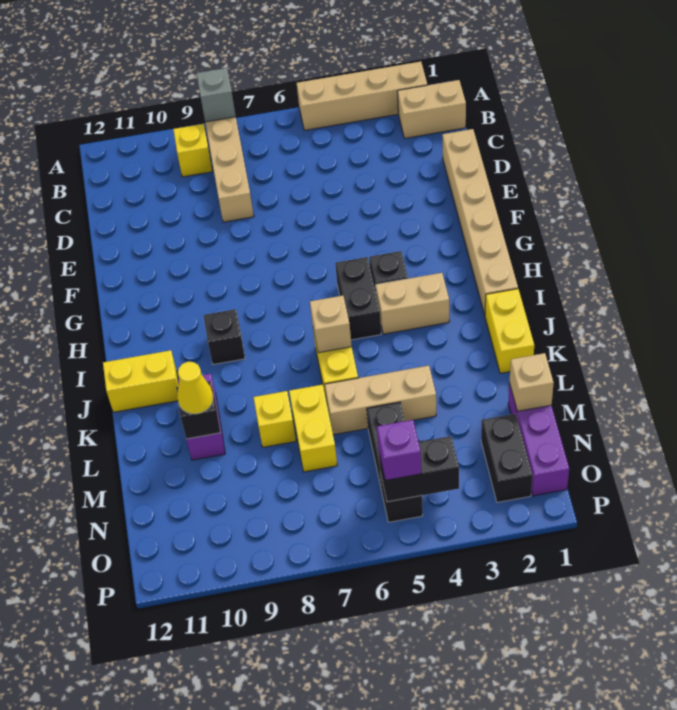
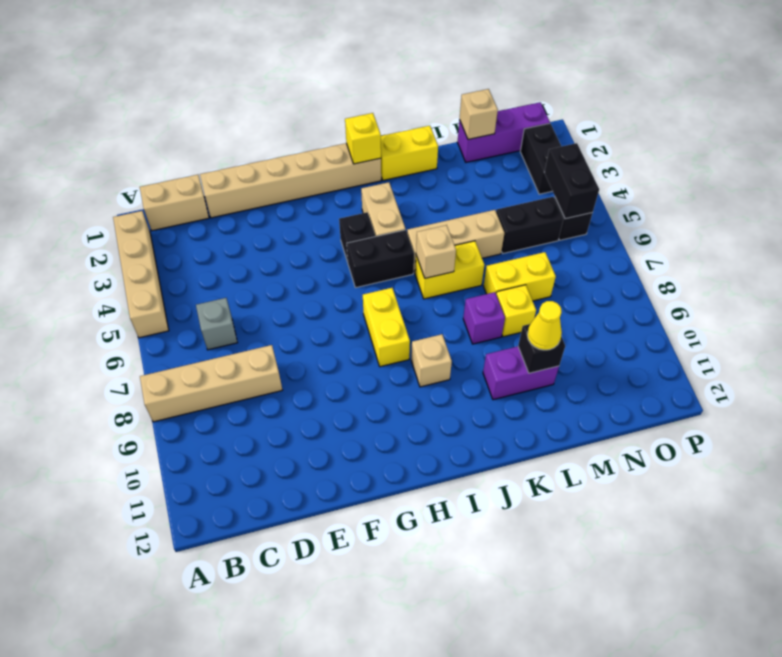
grey brick A8 level 2 -> grey brick C6 level 1
tan brick B1:B2 level 1 -> tan brick B1:C1 level 1
yellow brick B9 level 1 -> yellow brick I1 level 2
black brick I9 level 1 -> tan brick I9 level 1
yellow brick J11:J12 level 1 -> yellow brick H7:H8 level 1
tan brick L4:L6 level 1 -> tan brick J5:L5 level 1
black brick N2:O2 level 1 -> black brick O2:O3 level 1
purple brick O5 level 3 -> purple brick K8 level 1

